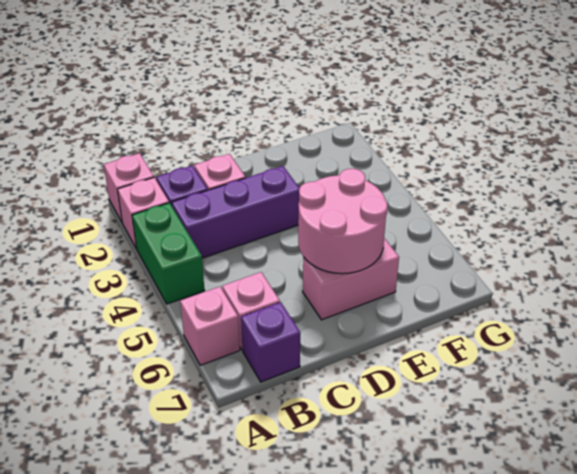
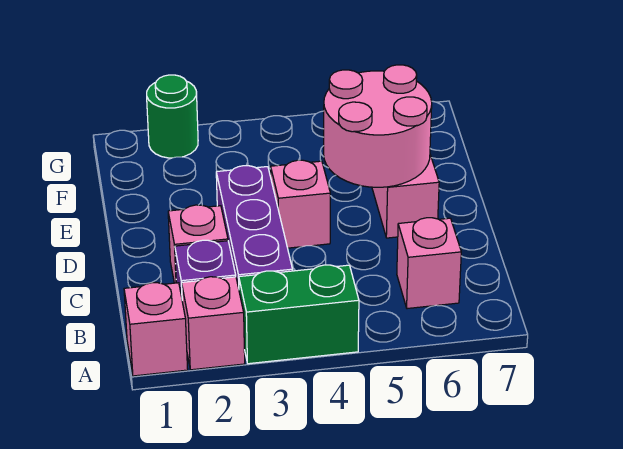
pink brick A6 level 1 -> pink brick D4 level 1
purple brick B7 level 1 -> none
none -> green round brick G2 level 1

